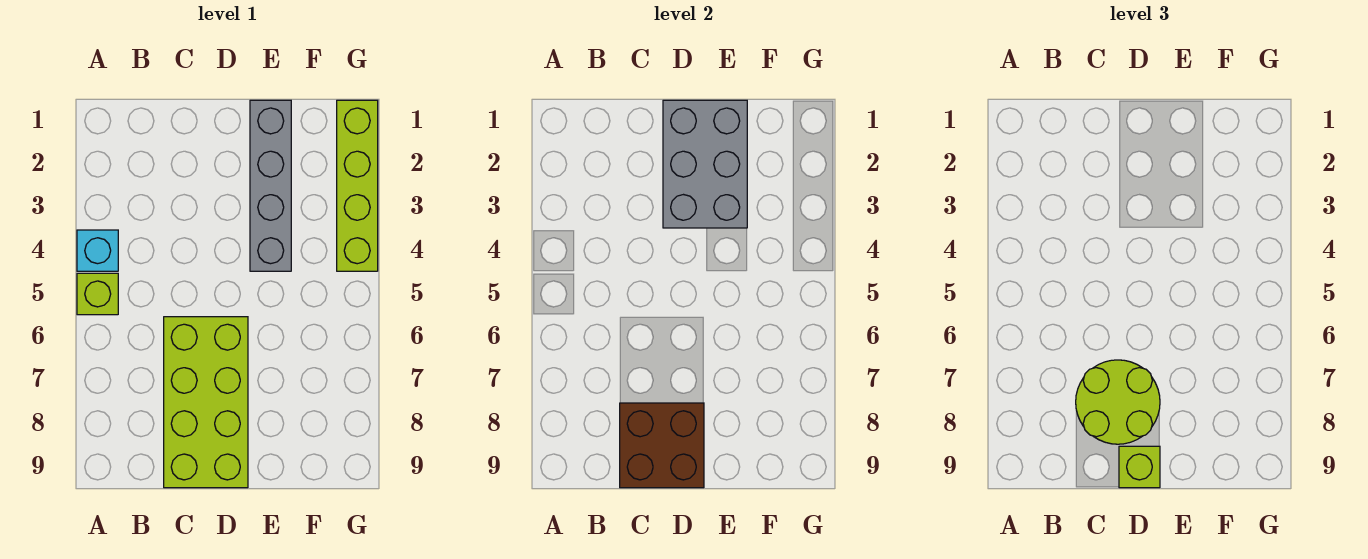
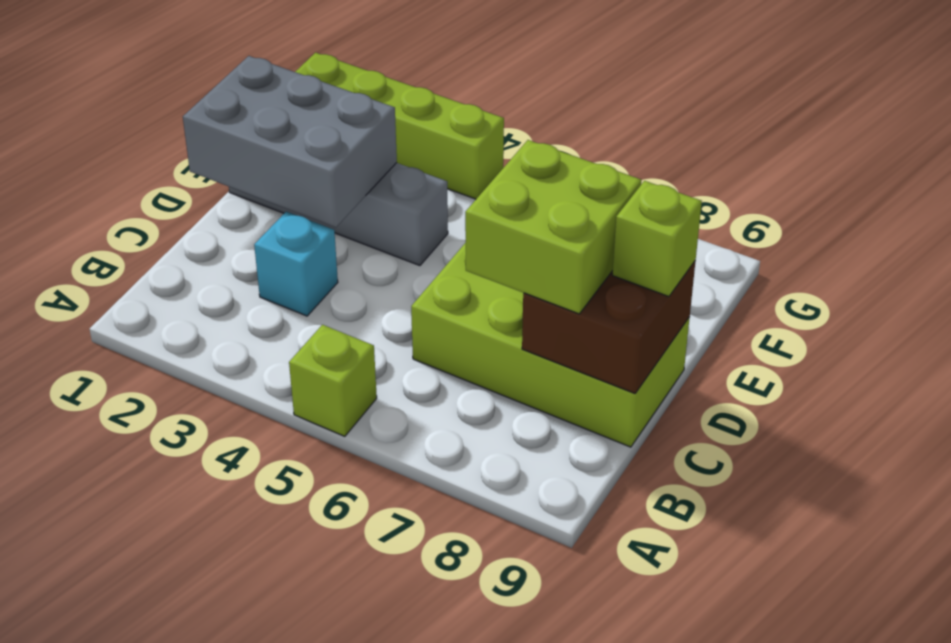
cyan brick A4 level 1 -> cyan brick C3 level 1
lime round brick C7:D8 level 3 -> lime brick C7:D8 level 3

